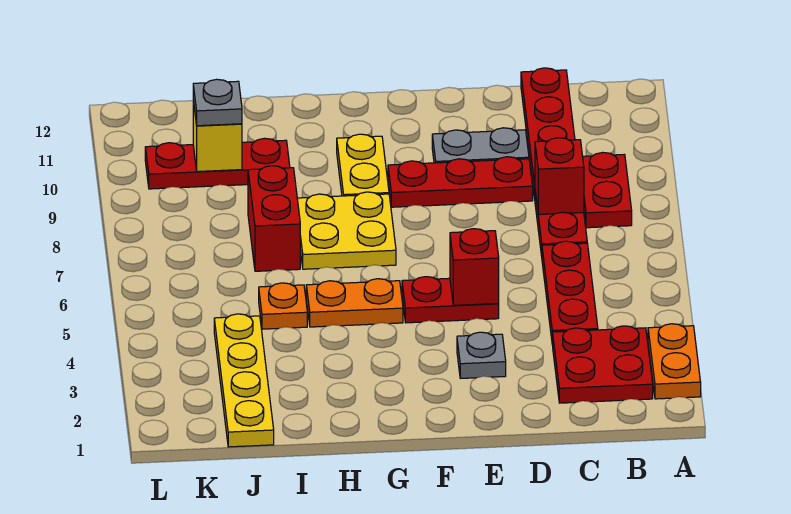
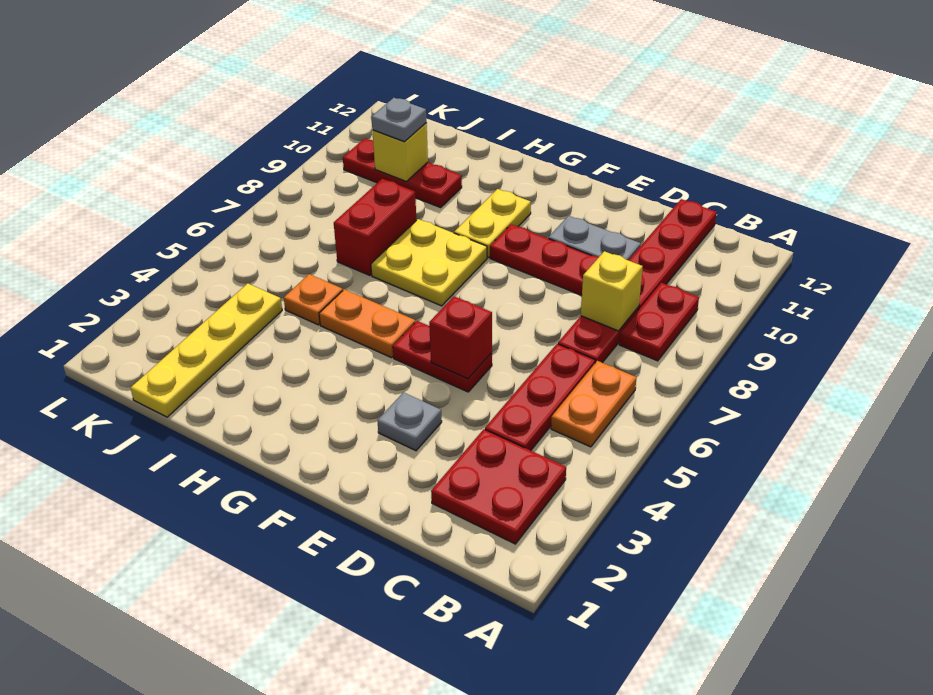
orange plate A2:A3 level 1 -> orange plate B5:B6 level 1
red brick C8 level 2 -> yellow brick C8 level 2

